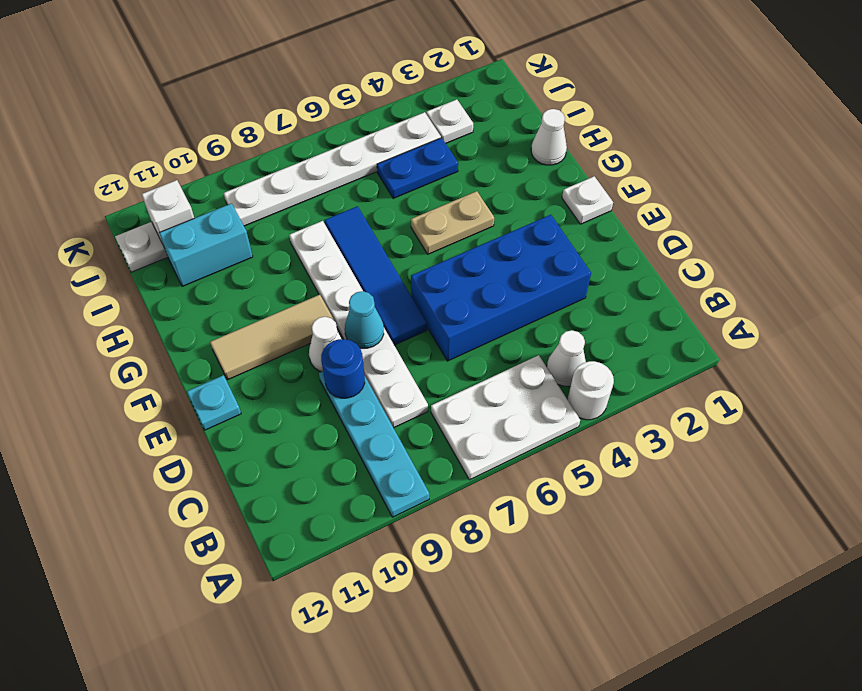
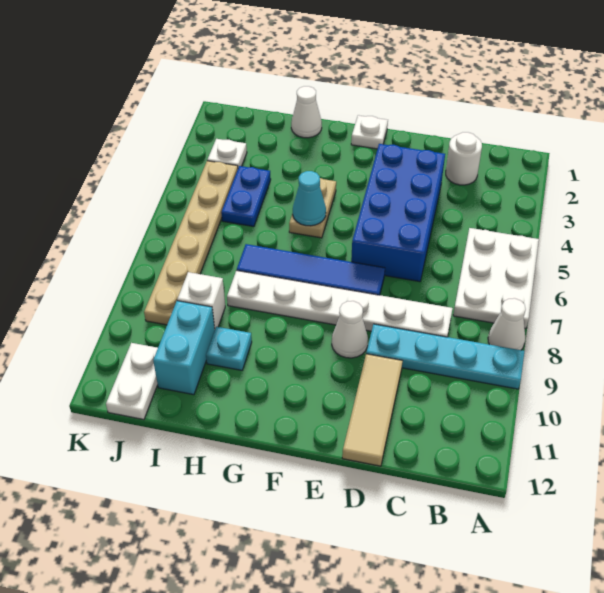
white round brick A4 level 1 -> white round brick C2 level 1
white cone B4 level 1 -> white cone A8 level 1
blue round brick D9 level 2 -> none
cyan cone E8 level 2 -> cyan cone G5 level 2
cyan plate E12 level 1 -> cyan plate H10 level 1
tan tile F9:F11 level 1 -> tan tile D10:D12 level 1
white plate J4:J9 level 1 -> tan plate J4:J9 level 1
white brick J11 level 2 -> white brick I9 level 1

